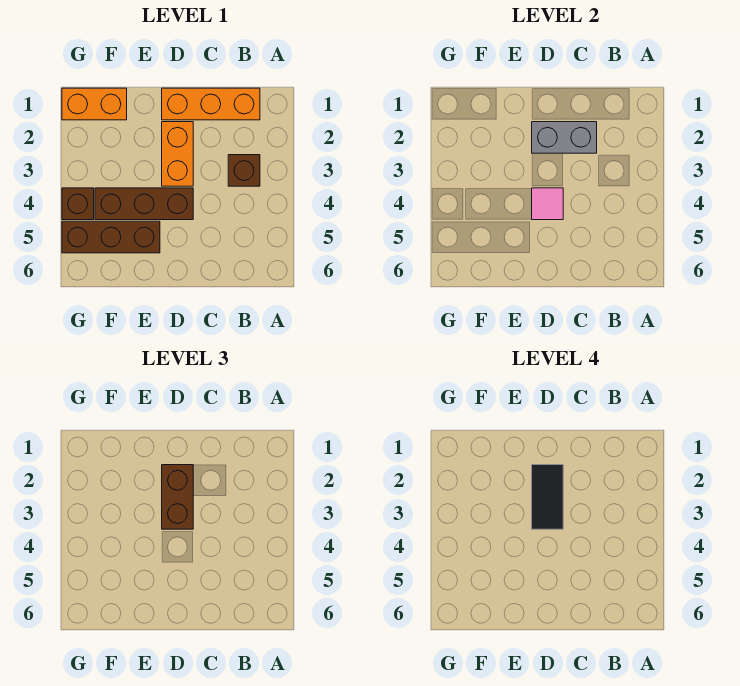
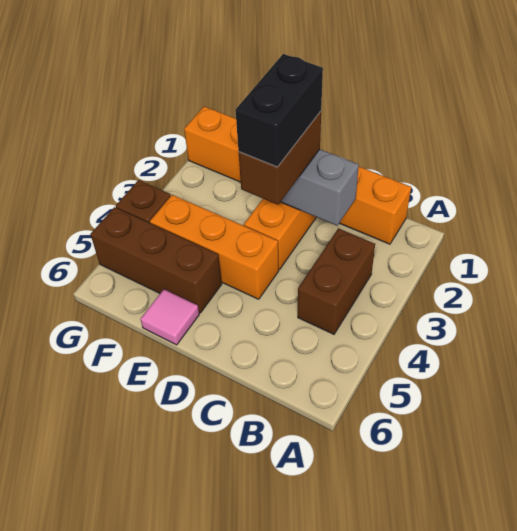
brown brick B3 level 1 -> brown brick B3:B4 level 1
black tile D2:D3 level 4 -> black brick D2:D3 level 4
brown brick D4:F4 level 1 -> orange brick D4:F4 level 1
pink tile D4 level 2 -> pink tile E6 level 1

